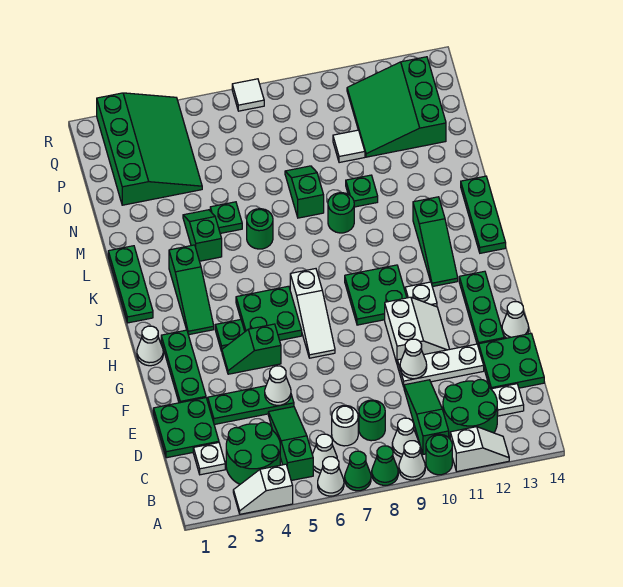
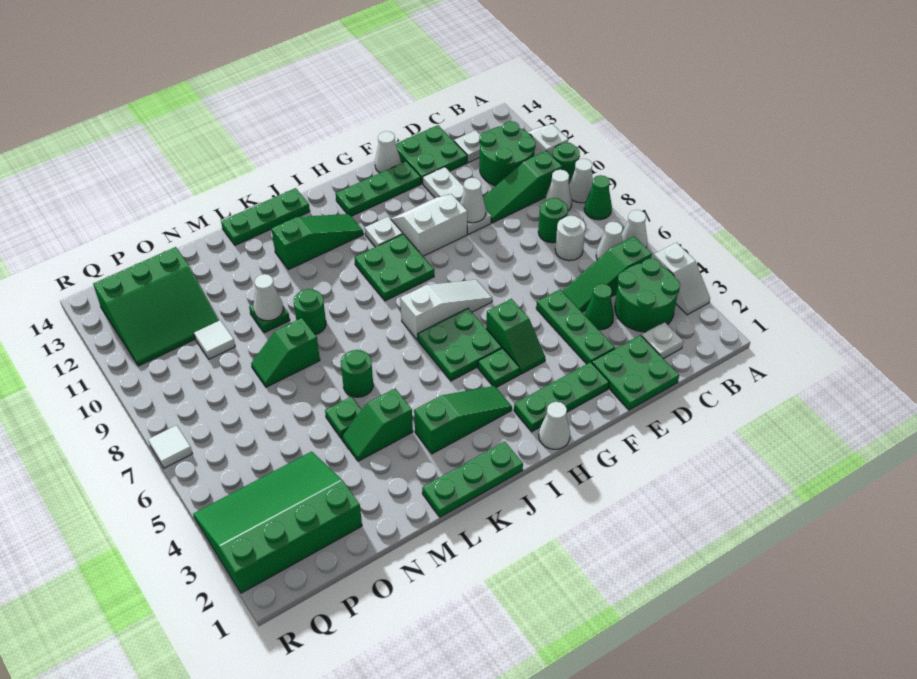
green cone A7 level 1 -> green cone D4 level 1
white cone E5 level 2 -> white cone M10 level 2

